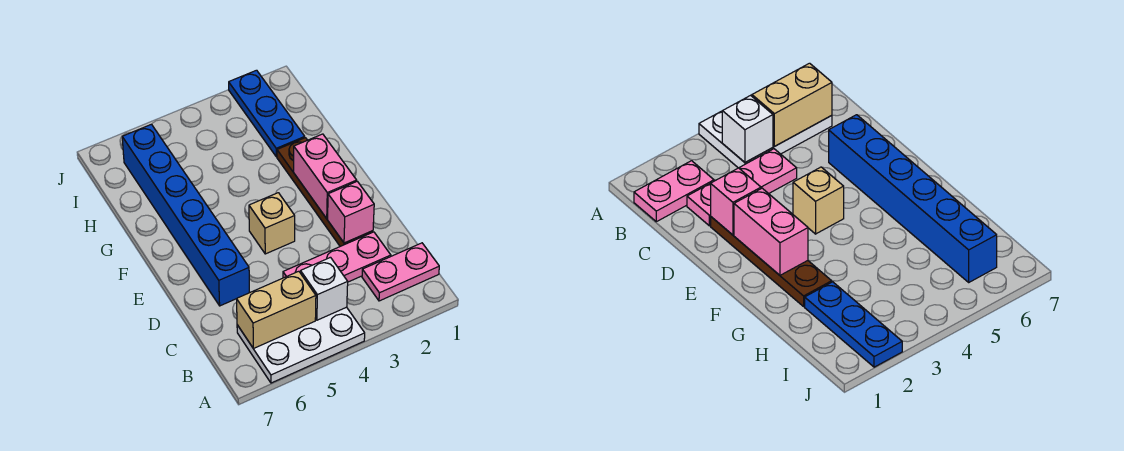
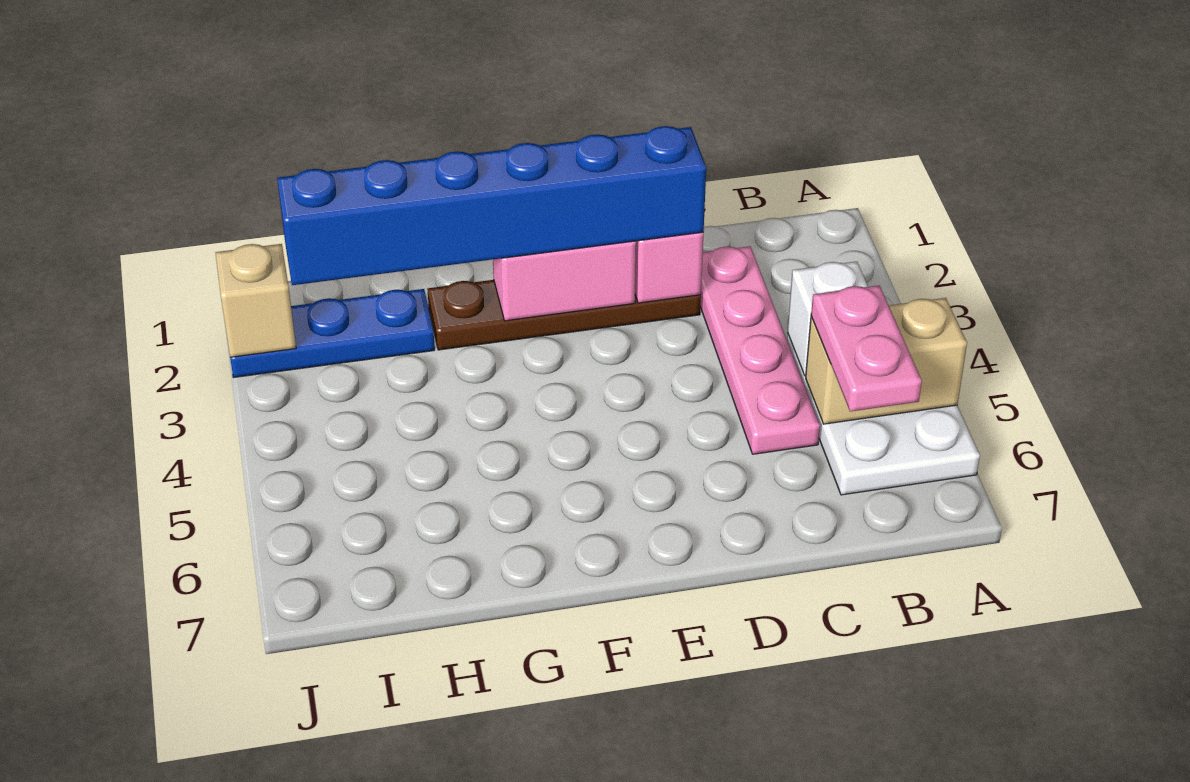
pink plate B1:B2 level 1 -> pink plate B5:B6 level 3
tan brick B5:B6 level 2 -> tan brick A5:B5 level 2
pink plate C2:C4 level 1 -> pink plate C2:C5 level 1
blue brick D6:I6 level 1 -> blue brick D2:I2 level 3
tan brick E4 level 1 -> tan brick J2 level 2

